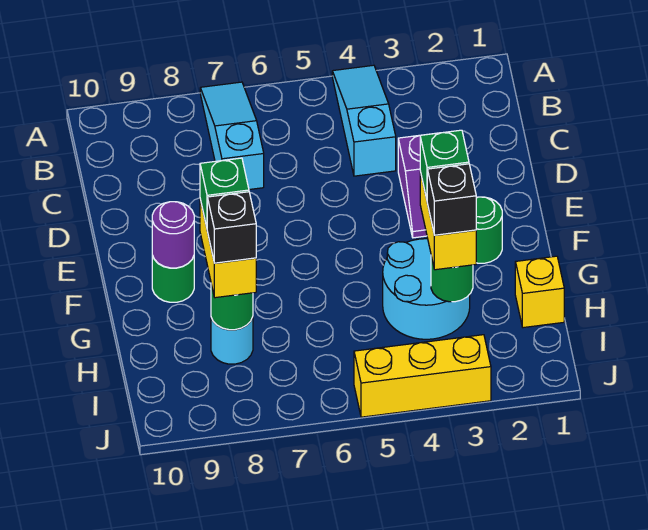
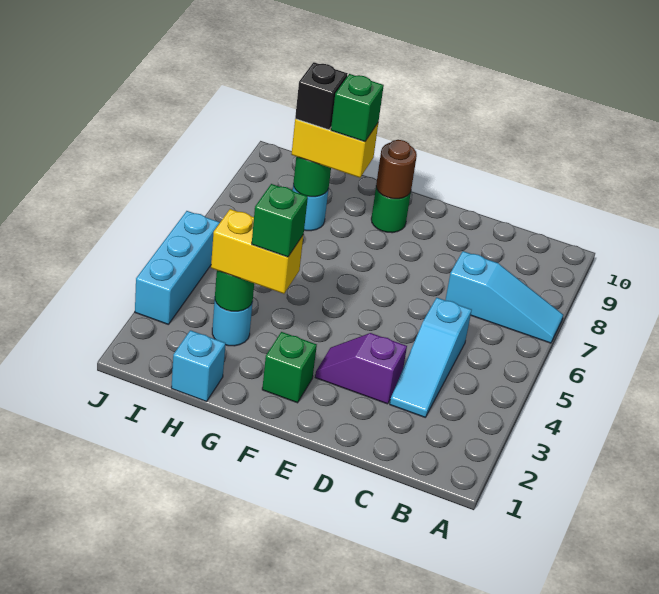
cyan slope A4:C4 level 1 top C -> cyan slope C3:C5 level 1 top 5
green round brick F2 level 1 -> green brick F2 level 1
purple round brick F9 level 2 -> brown round brick F9 level 2
cyan round brick G3:H4 level 1 -> cyan round brick H3 level 1
yellow brick H1 level 1 -> cyan brick H1 level 1
black brick H3 level 4 -> none
yellow brick J3:J5 level 1 -> cyan brick J3:J5 level 1

